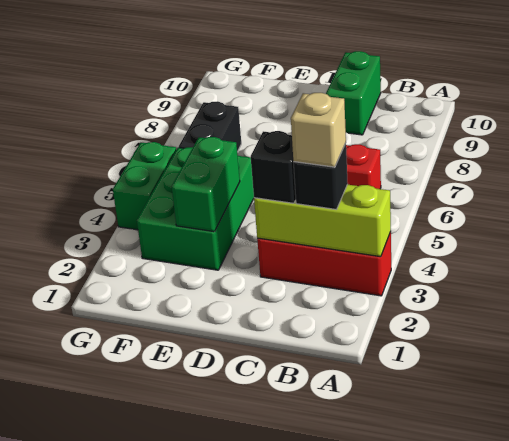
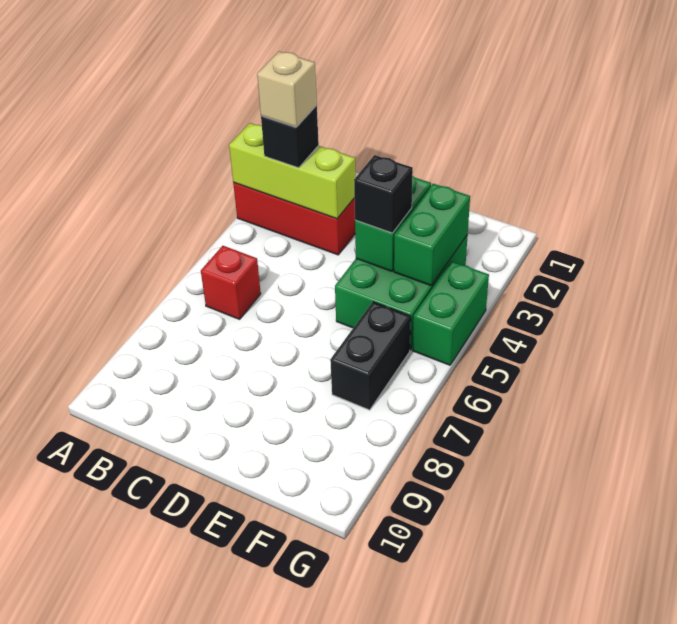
black brick C3 level 3 -> black brick E4 level 3
green brick C9:C10 level 1 -> green brick F3:F4 level 2

